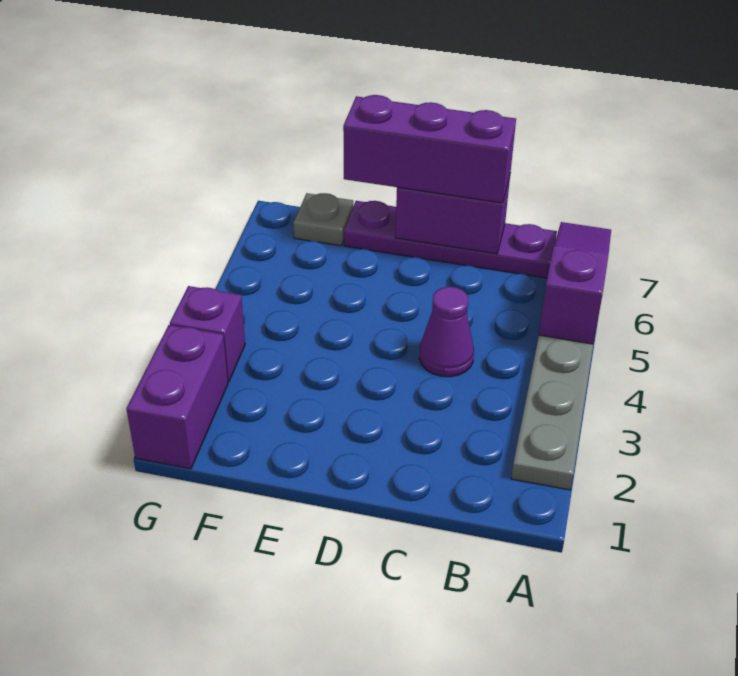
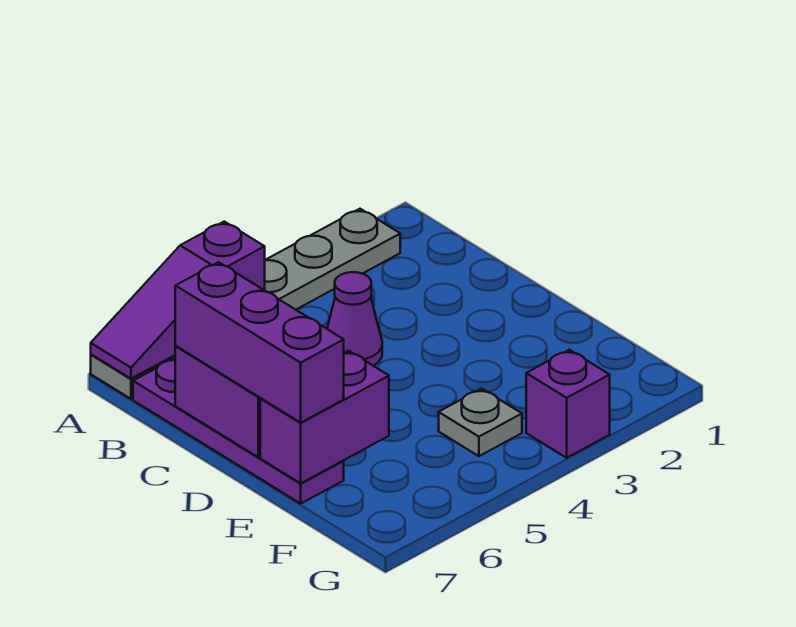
grey plate F7 level 1 -> grey plate F4 level 1
purple brick G1:G2 level 1 -> purple brick E6:E7 level 2

